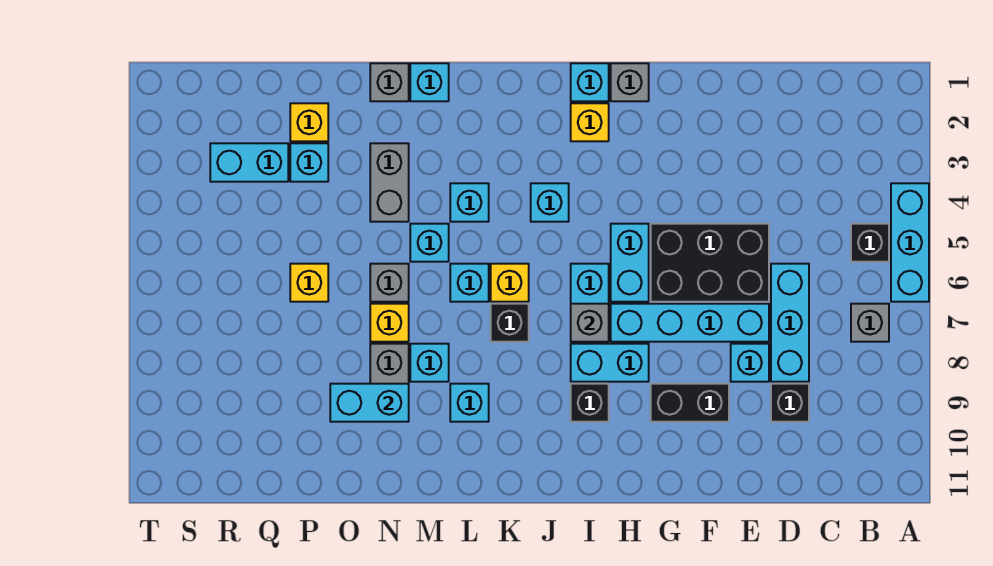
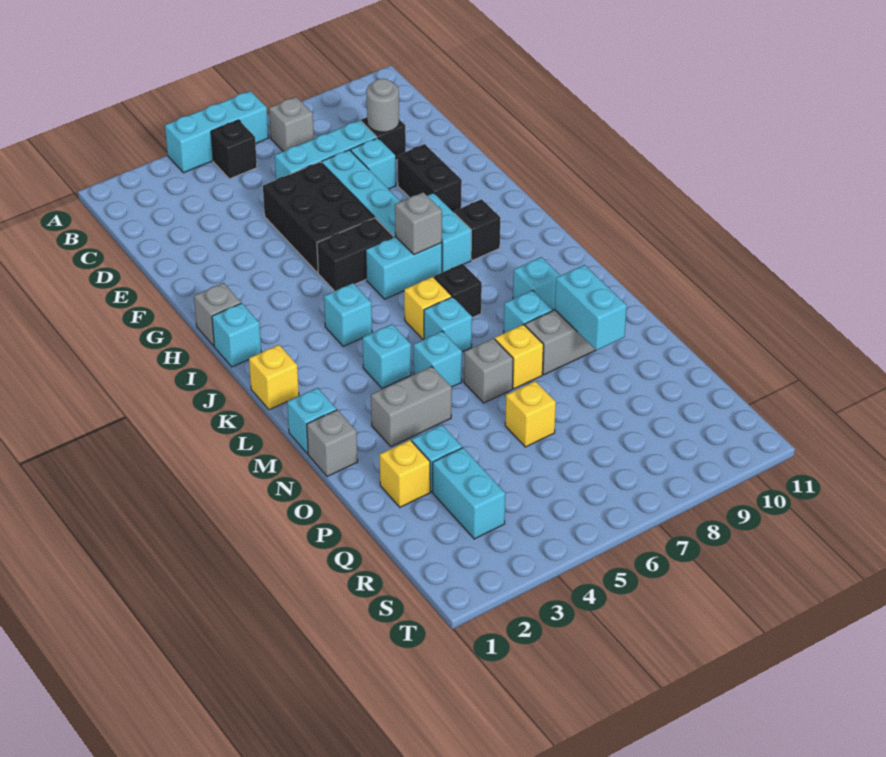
none -> grey round brick D9 level 2
cyan brick H5:H6 level 1 -> black brick H5:H6 level 1
yellow brick I2 level 1 -> yellow brick K1 level 1

